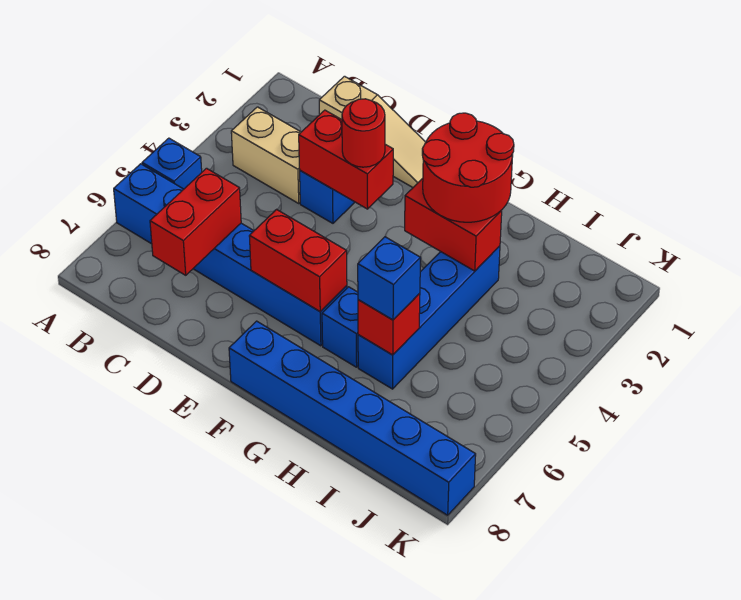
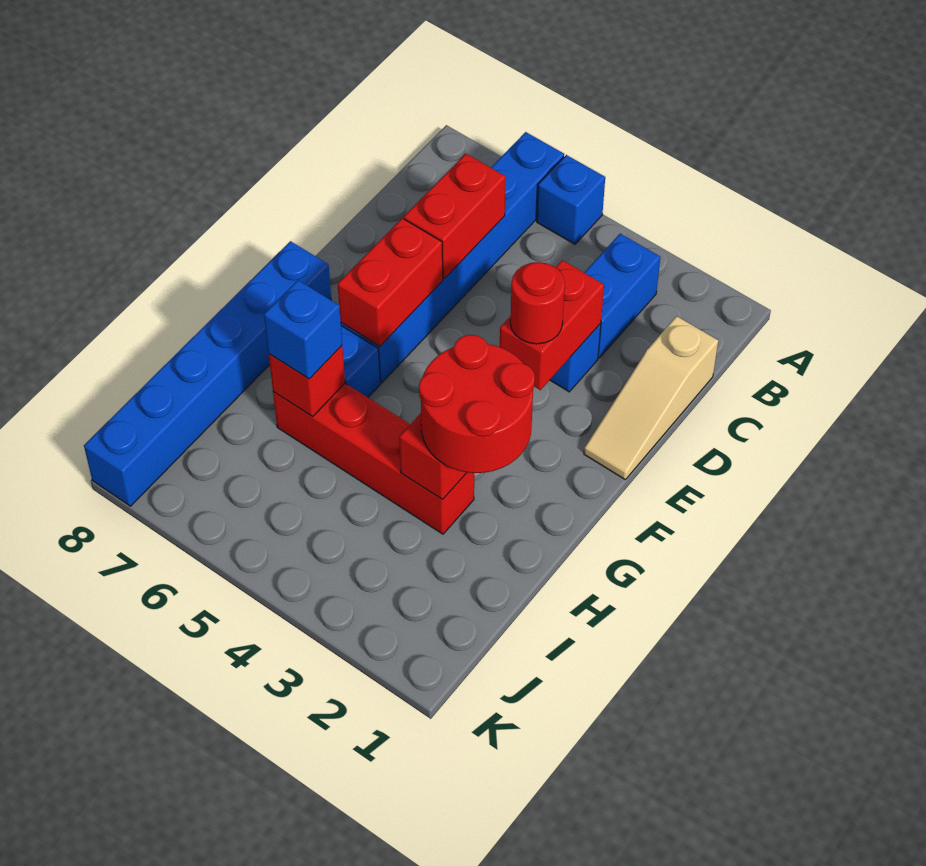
tan brick B3:C3 level 1 -> blue brick B3:C3 level 1
red brick C6:C7 level 2 -> red brick C6:D6 level 2
blue brick H3:H6 level 1 -> red brick H3:H6 level 1

